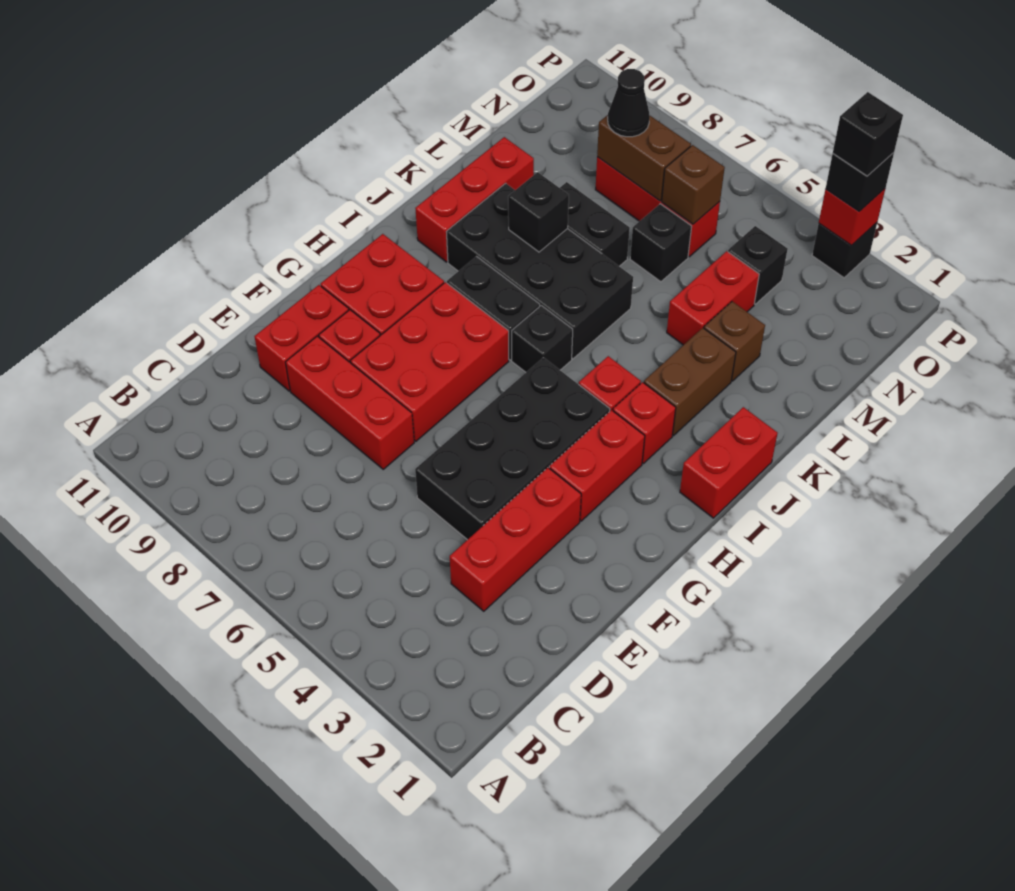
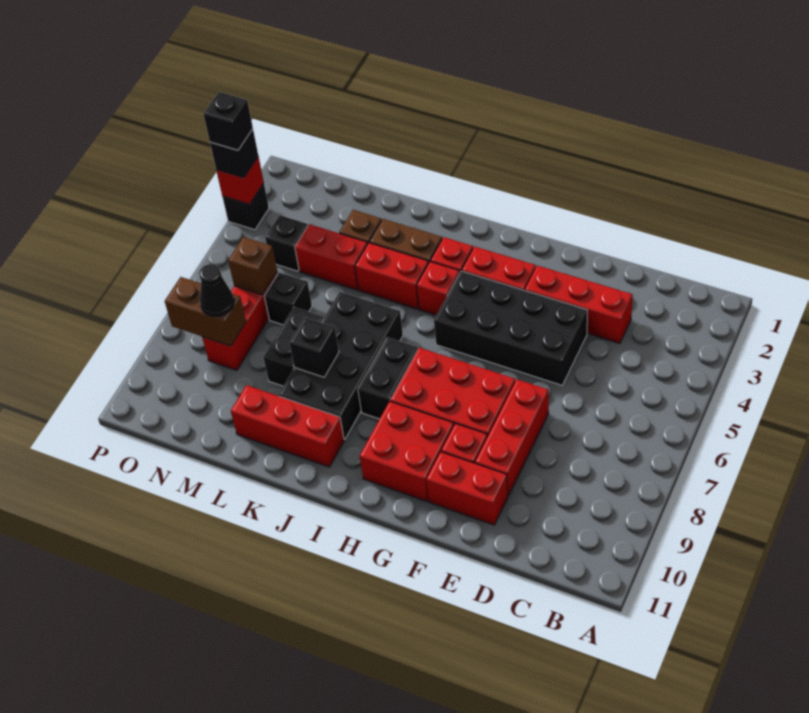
red brick I1:J1 level 1 -> red brick J4:K4 level 1
black brick I6 level 1 -> none
brown brick N7:N8 level 2 -> brown brick N8:O8 level 2

